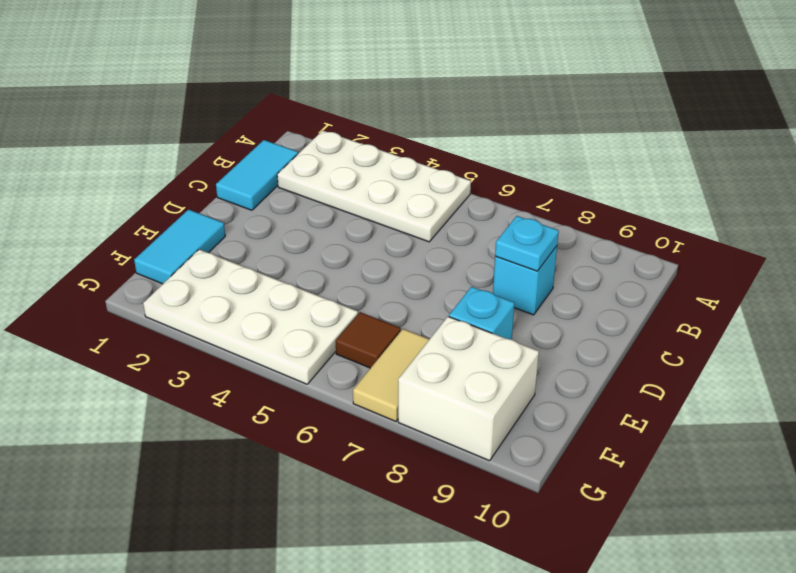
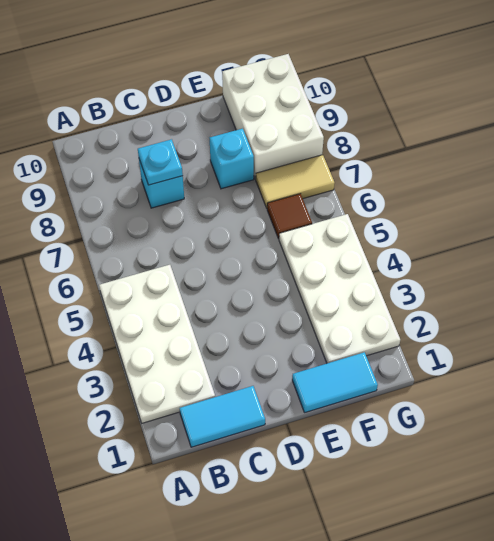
white brick F8:G9 level 1 -> white brick F8:G10 level 1

